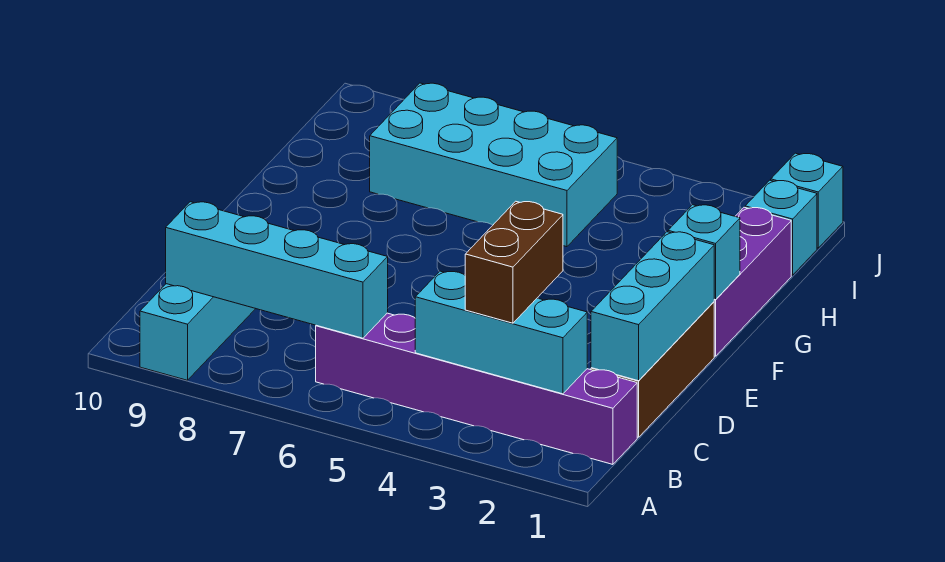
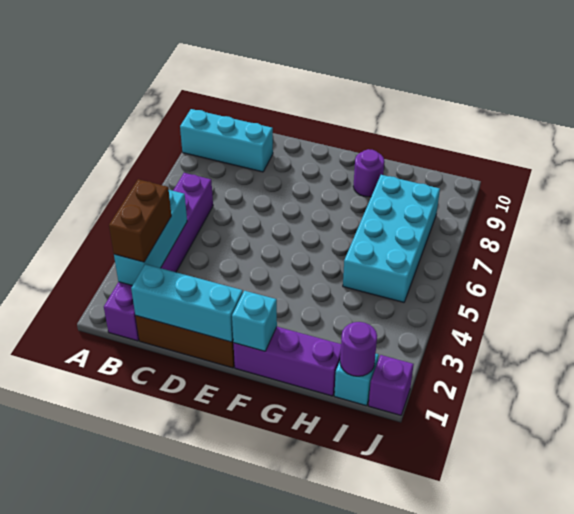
brown brick B3:C3 level 3 -> brown brick B2:B3 level 3
cyan brick B6:B9 level 2 -> none
none -> purple round brick G9 level 1
none -> purple round brick I1 level 2
cyan brick J1 level 1 -> purple brick J1 level 1

